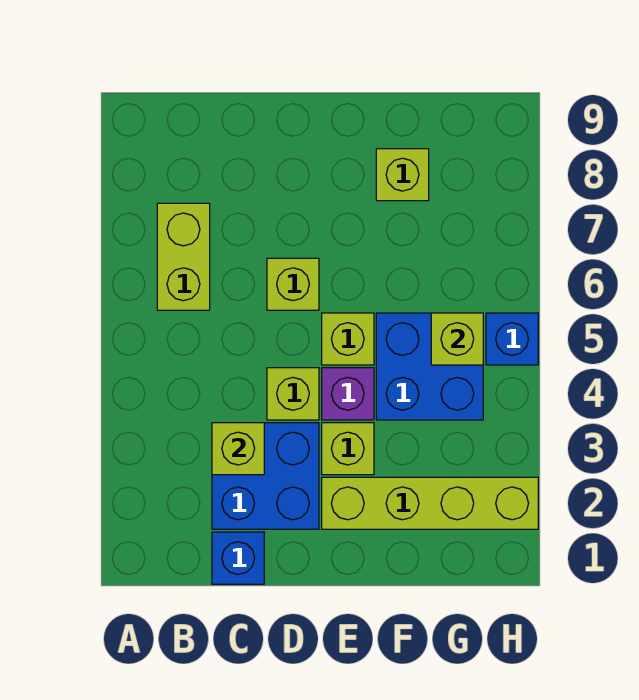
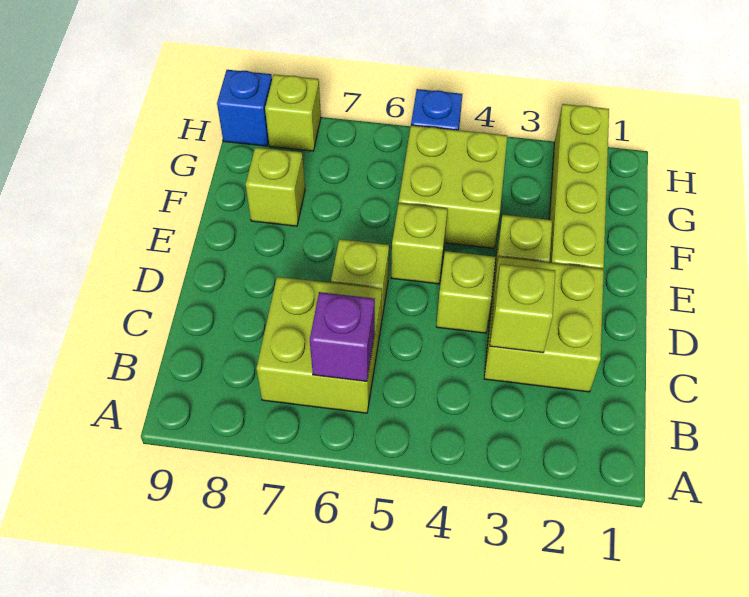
lime brick B6:B7 level 1 -> lime brick B6:C7 level 1
blue brick C1 level 1 -> blue brick H9 level 1
blue brick C2:D3 level 1 -> lime brick C2:D3 level 1
purple brick E4 level 1 -> purple brick B6 level 2
blue brick F4:G5 level 1 -> lime brick F4:G5 level 1
lime brick G5 level 2 -> lime brick H8 level 1

